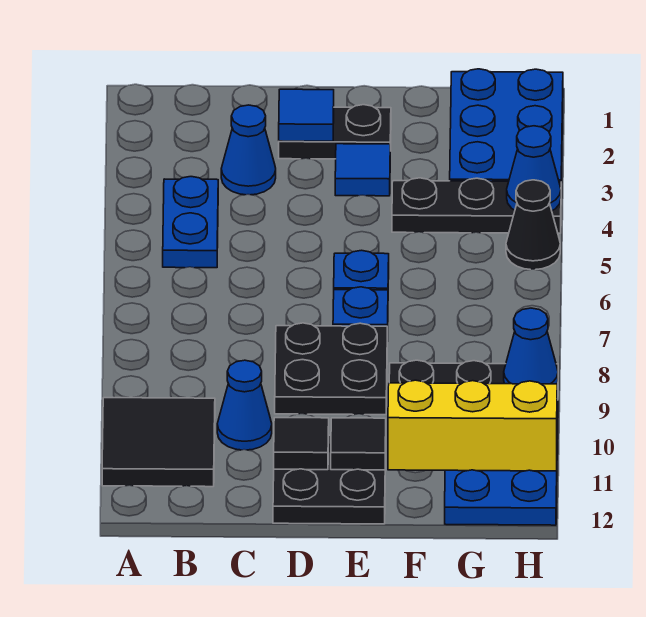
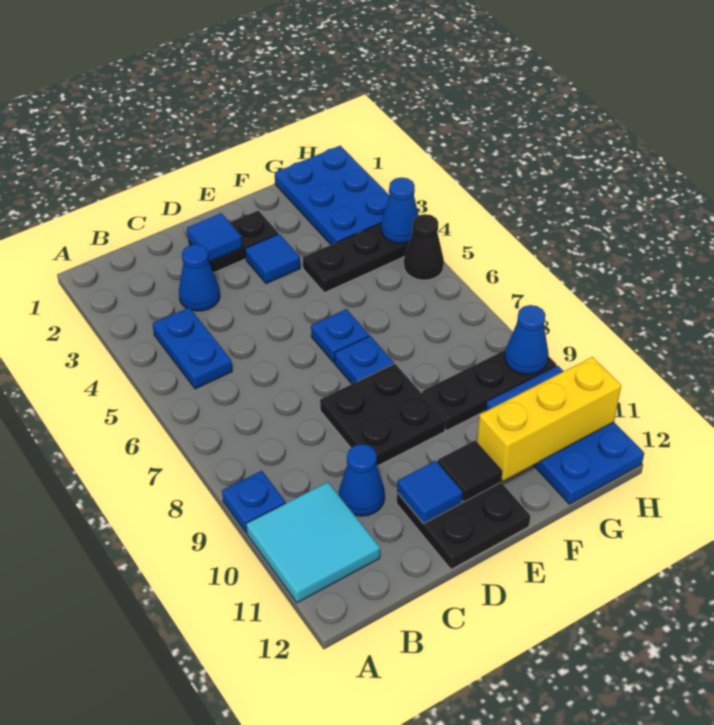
none -> blue plate A9 level 1
black tile A10:B11 level 1 -> cyan tile A10:B11 level 1
black tile D11 level 2 -> blue tile D11 level 2

